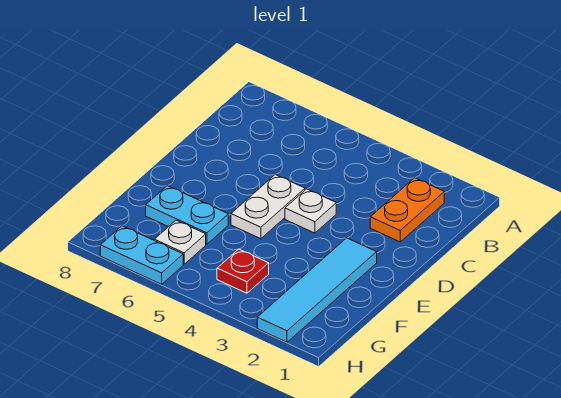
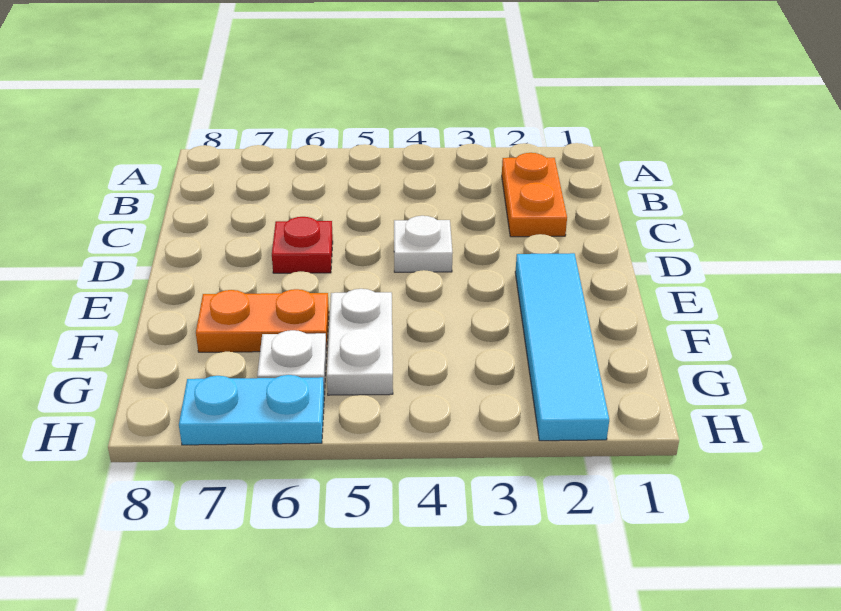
white plate D5:E5 level 1 -> white plate F5:G5 level 1
cyan plate F6:F7 level 1 -> orange plate F6:F7 level 1
red plate G4 level 1 -> red plate D6 level 1

